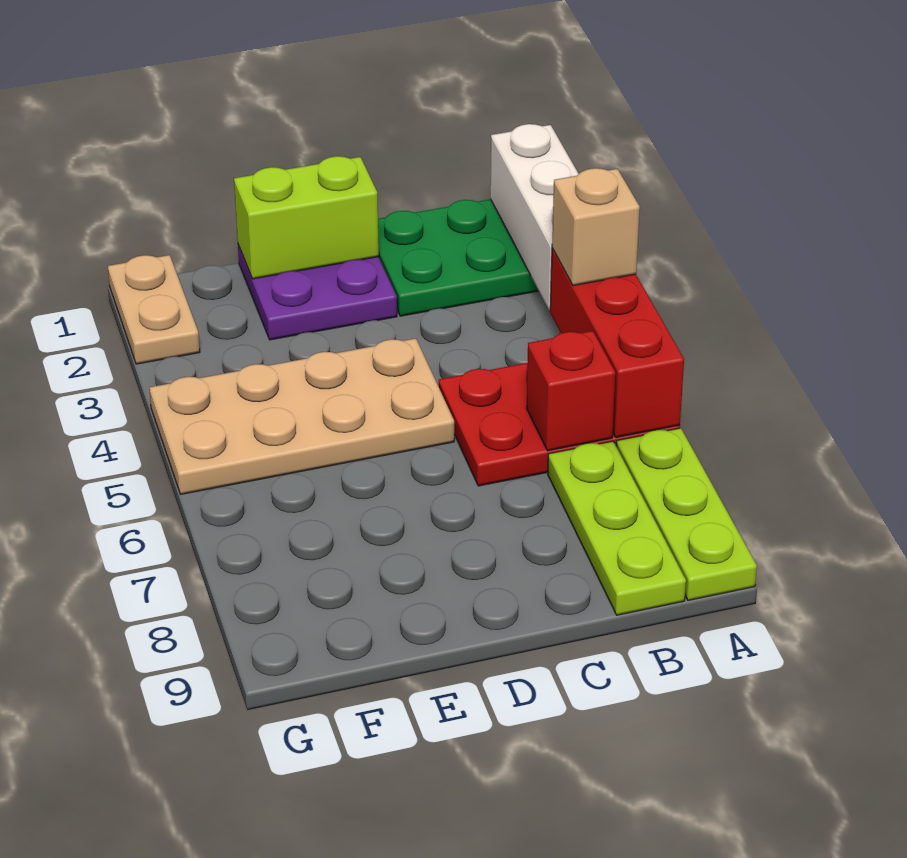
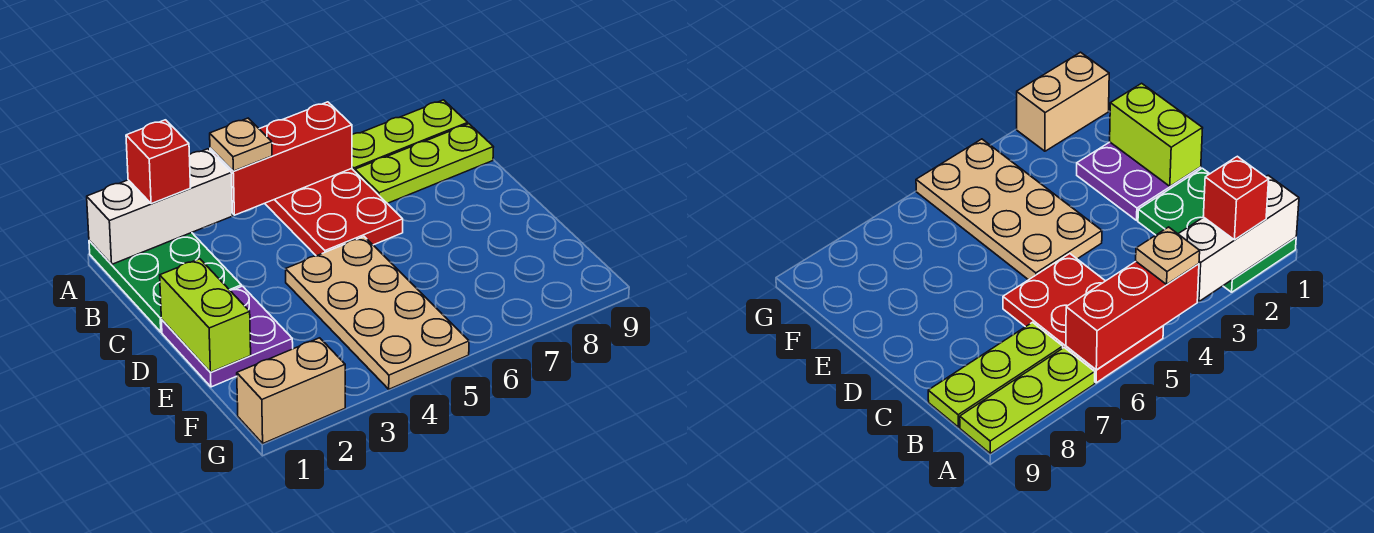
tan brick A4 level 3 -> tan plate A4 level 3
red brick B6 level 2 -> red brick A2 level 3
tan plate G1:G2 level 1 -> tan brick G1:G2 level 1

